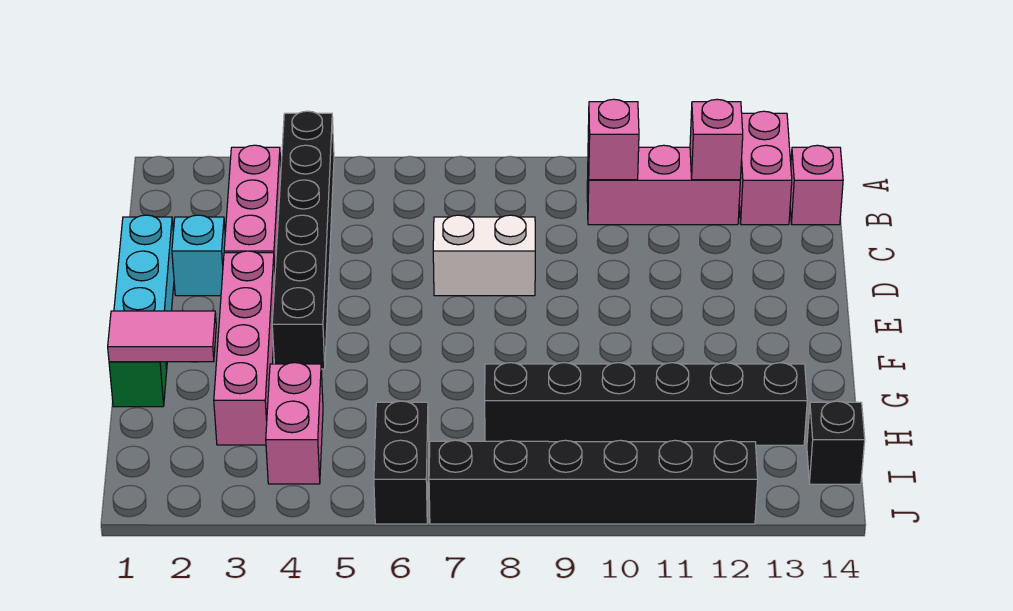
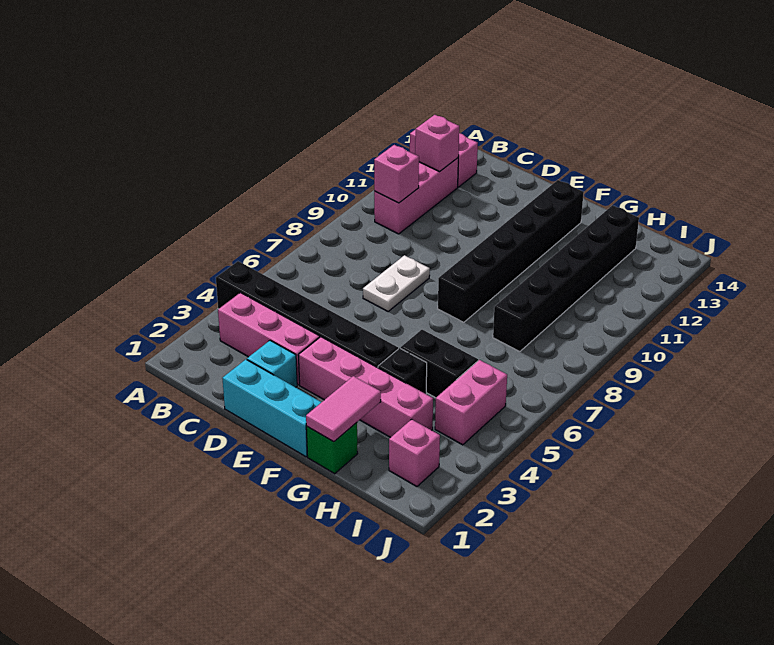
pink brick B14 level 1 -> pink brick I2 level 1
white brick D7:D8 level 1 -> white plate D7:D8 level 1
pink brick H4:I4 level 1 -> pink brick I4:I5 level 1
black brick I6:J6 level 1 -> black brick G5:H5 level 1
black brick I14 level 1 -> black brick G4 level 1
black brick J7:J12 level 1 -> black brick F8:F13 level 1

